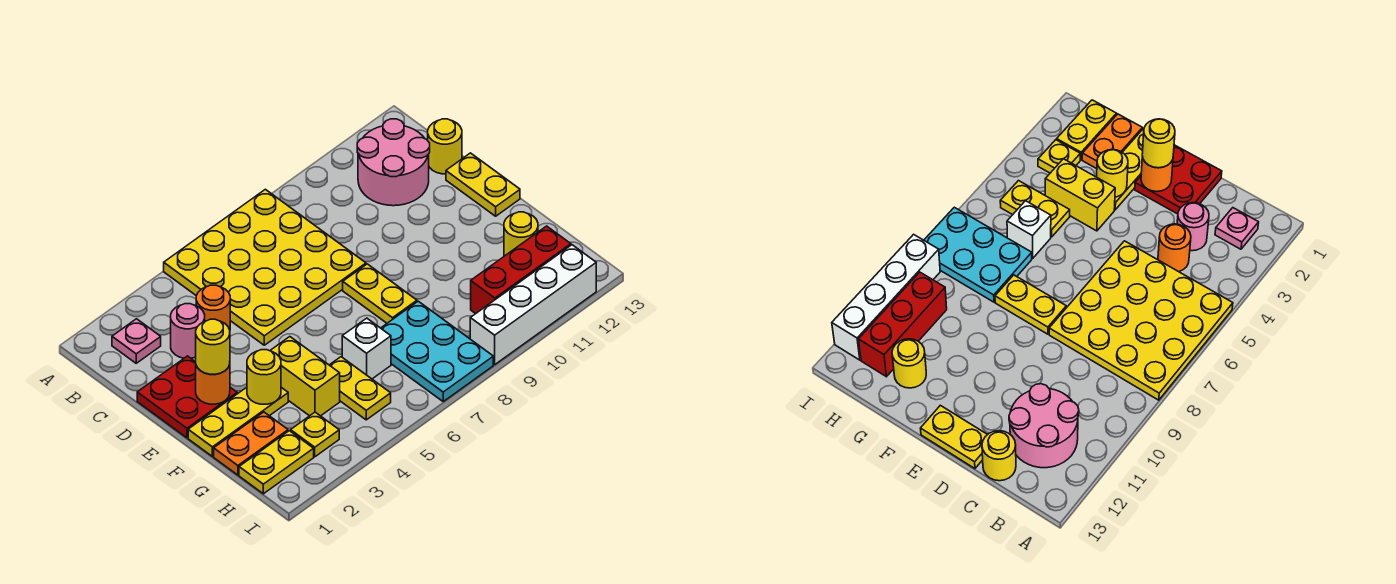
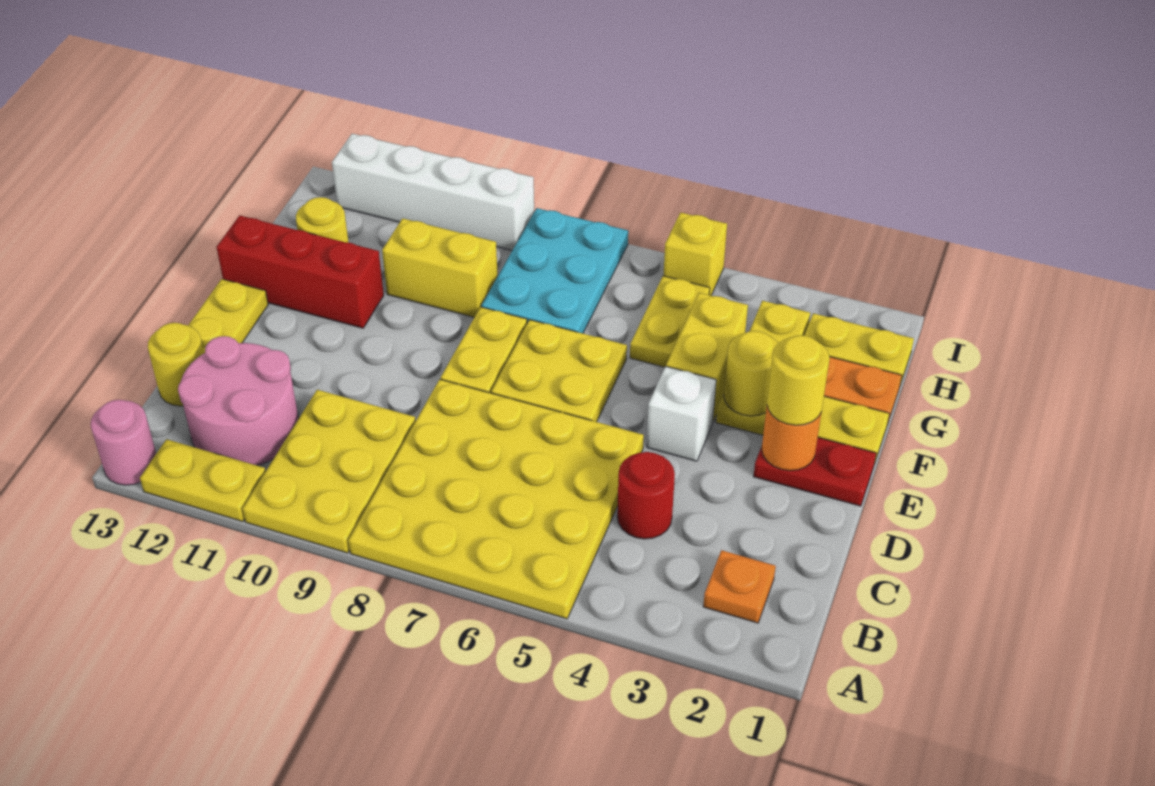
none -> yellow plate A9:C10 level 1
none -> yellow plate A11:A12 level 1
pink plate B2 level 1 -> orange plate B2 level 1
pink round brick C3 level 1 -> pink round brick A13 level 1
orange round brick C4 level 1 -> red round brick C4 level 1
red plate D1:E2 level 1 -> red plate E1:E2 level 1
none -> yellow plate E6:F7 level 1
white brick G6 level 1 -> white brick E4 level 1
none -> yellow brick G9:G10 level 1
red brick H10:H12 level 1 -> red brick F11:F13 level 1
none -> yellow brick I5 level 1

